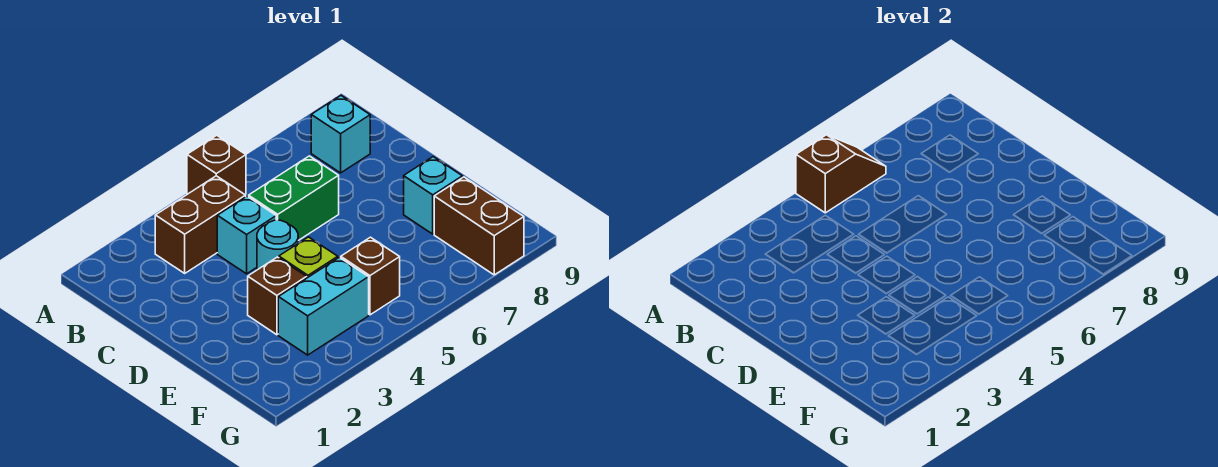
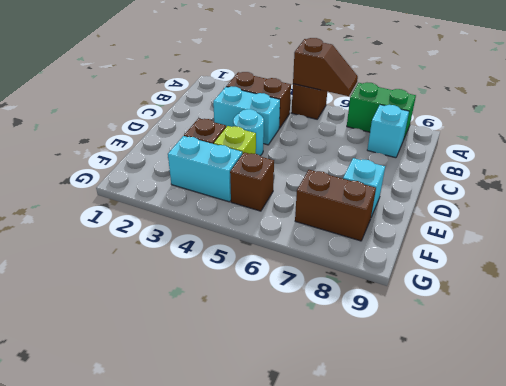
cyan brick C4 level 1 -> cyan brick C3:C4 level 1
green brick C5:C6 level 1 -> green brick A7:A8 level 1
brown brick F8:G8 level 1 -> brown brick F7:F8 level 1

